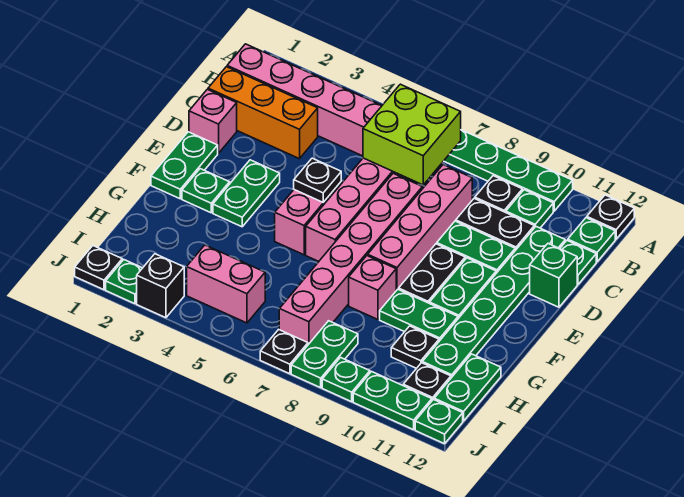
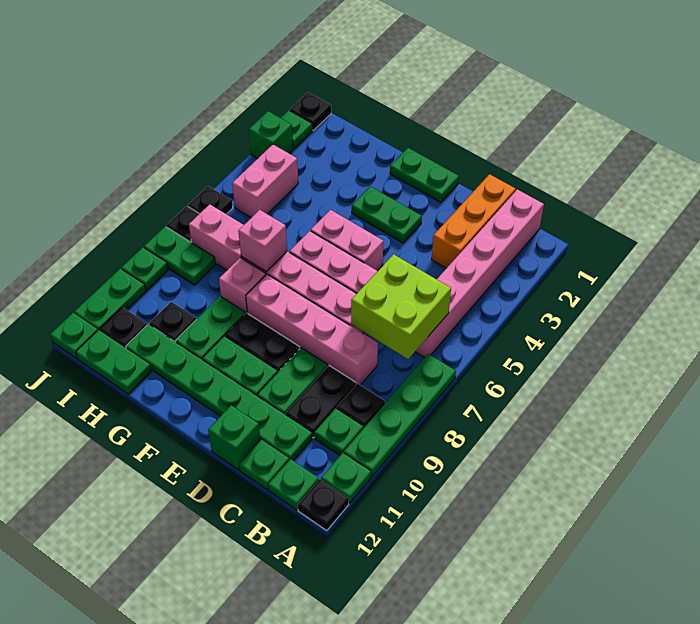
pink brick D1 level 1 -> pink brick G7 level 2
black plate E5 level 2 -> black plate J6 level 1
green plate F2 level 1 -> green plate A11 level 1
black brick J3 level 1 -> green brick J3 level 1

